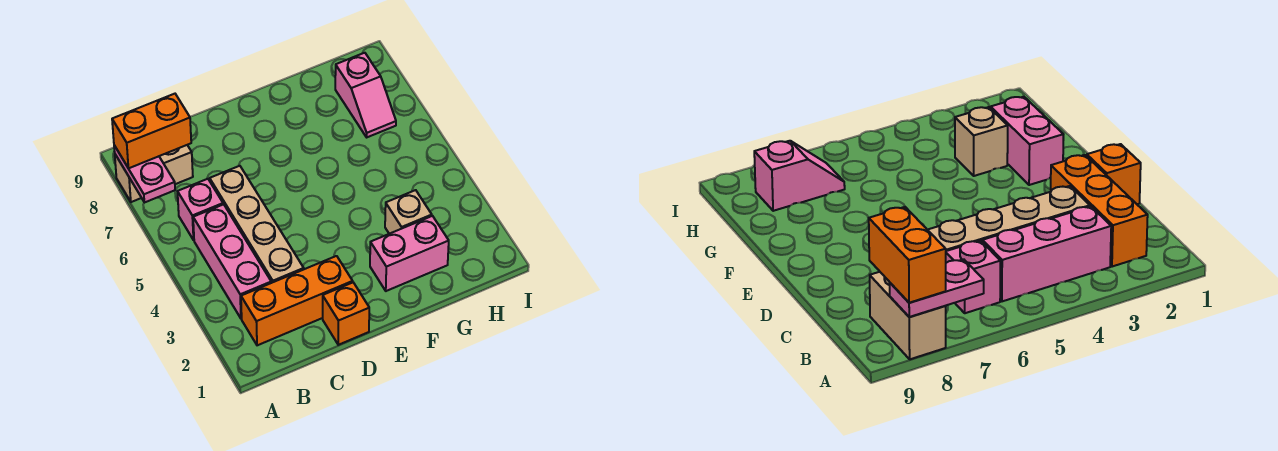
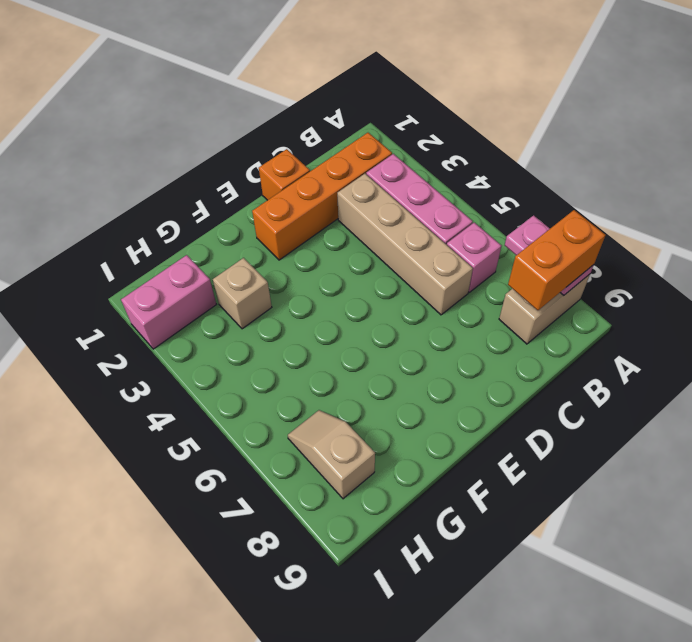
orange brick B2:D2 level 1 -> orange brick B2:E2 level 1
pink brick F2:G2 level 1 -> pink brick H2:I2 level 1
pink slope H7:H8 level 1 top 8 -> tan slope H7:H8 level 1 top 8

